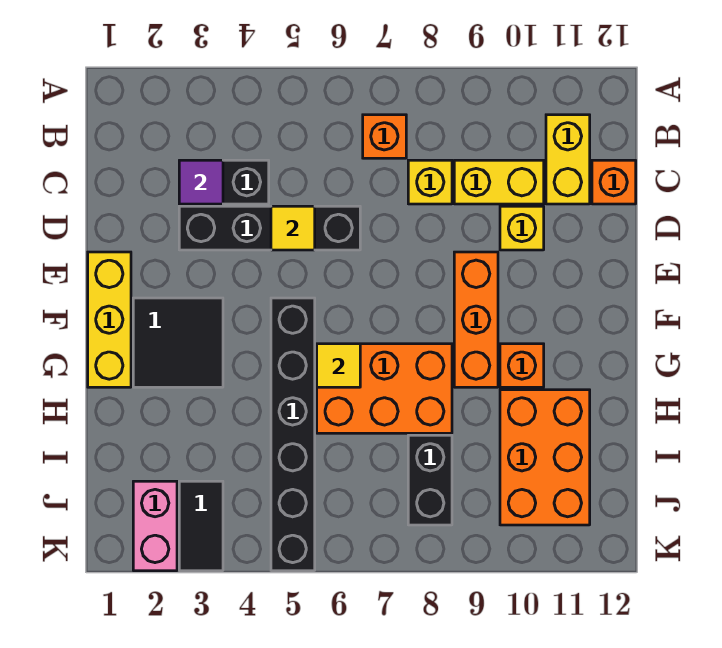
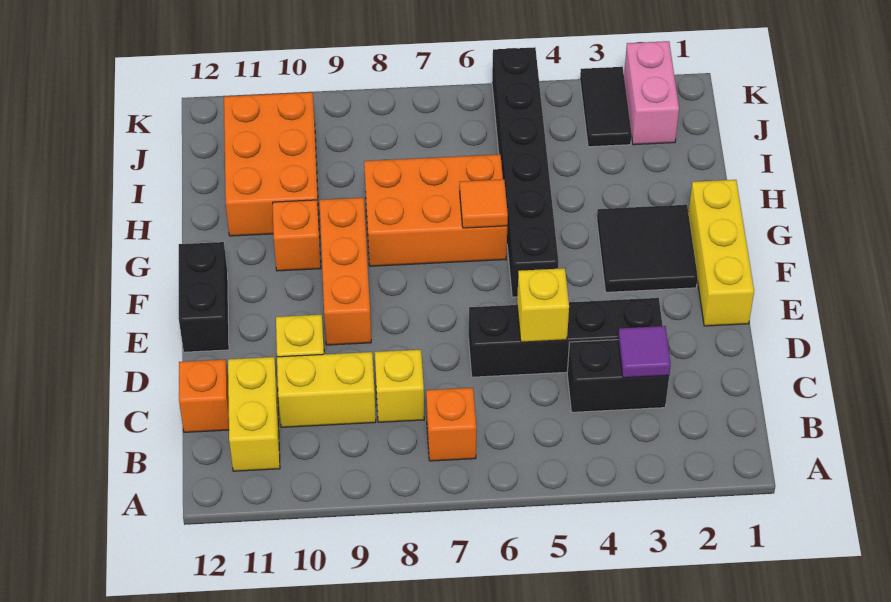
yellow tile D5 level 2 -> yellow brick D5 level 2
yellow tile G6 level 2 -> orange tile G6 level 2
black brick I8:J8 level 1 -> black brick E12:F12 level 1

